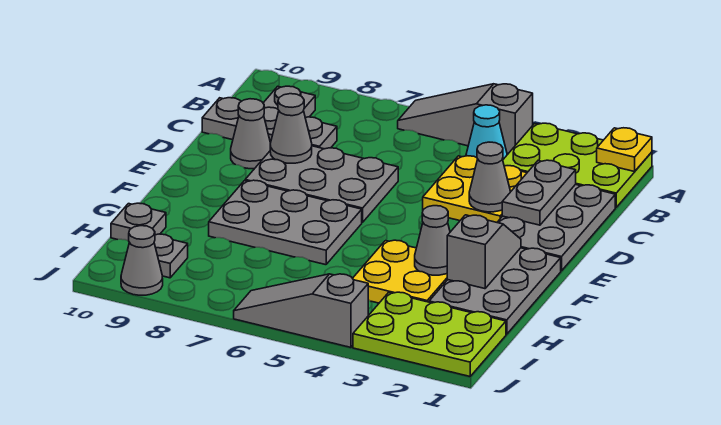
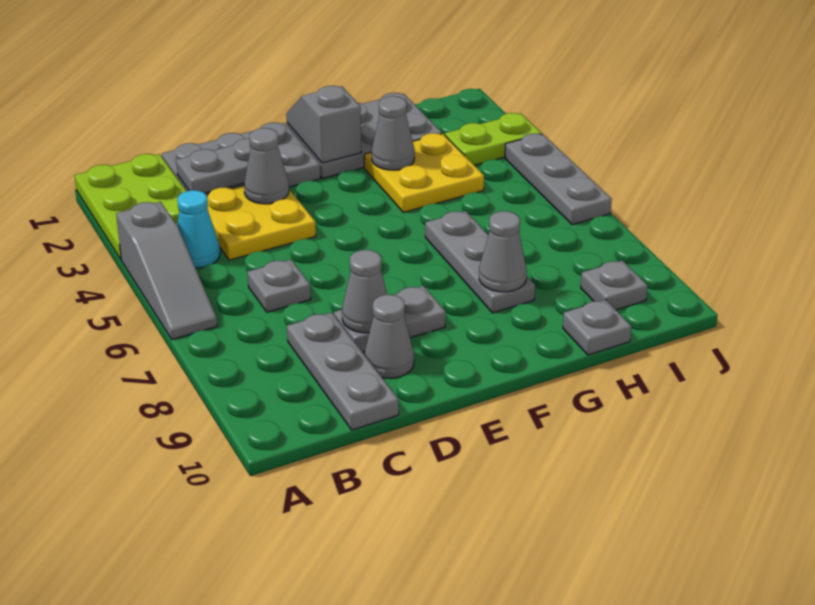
yellow plate A1 level 2 -> none
grey plate B9 level 1 -> grey plate C6 level 1
grey plate D6:E8 level 1 -> grey plate D8:E8 level 1
grey slope F2:G2 level 2 top G -> grey slope F1:F2 level 2 top 2
grey plate F6:G8 level 1 -> grey plate G6:G8 level 1
lime plate I1:J3 level 1 -> lime plate I3:J3 level 1
grey slope J4:J6 level 1 top 4 -> grey plate J4:J6 level 1
grey cone J9 level 1 -> grey cone G8 level 2

